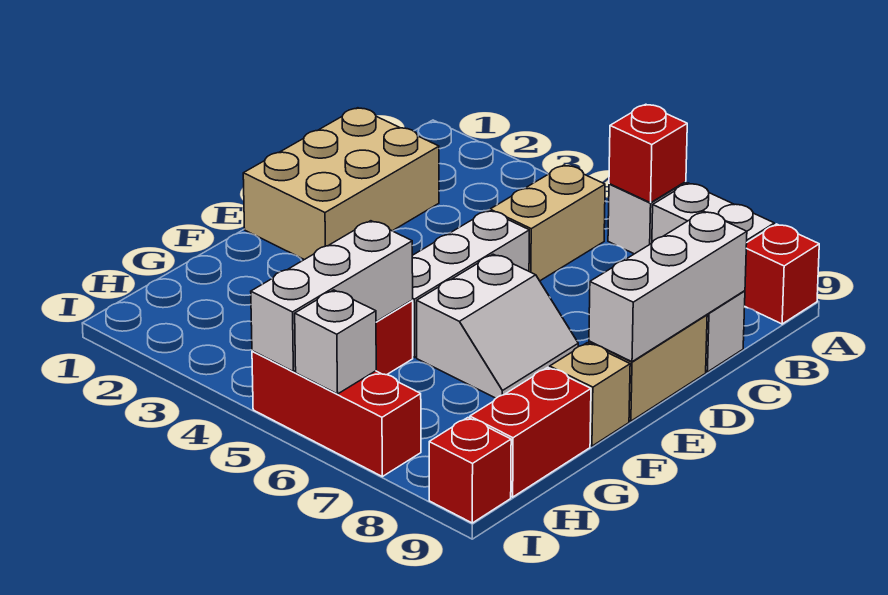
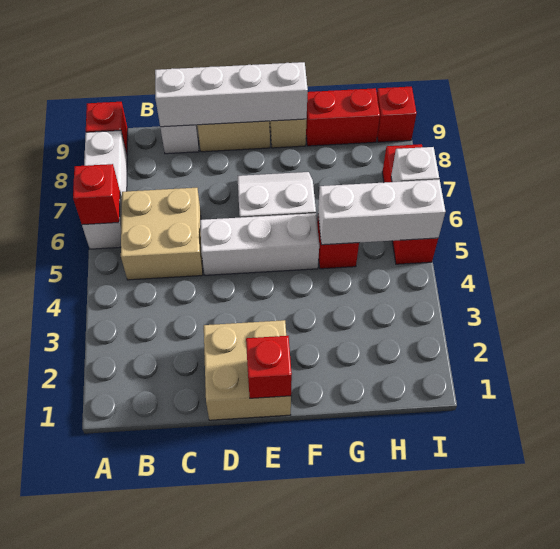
tan brick B5:C5 level 1 -> tan brick B5:C6 level 1
tan brick C1:E2 level 1 -> tan brick D1:E2 level 1
white brick C9:E9 level 2 -> white brick C9:F9 level 2
none -> red brick E1 level 2

